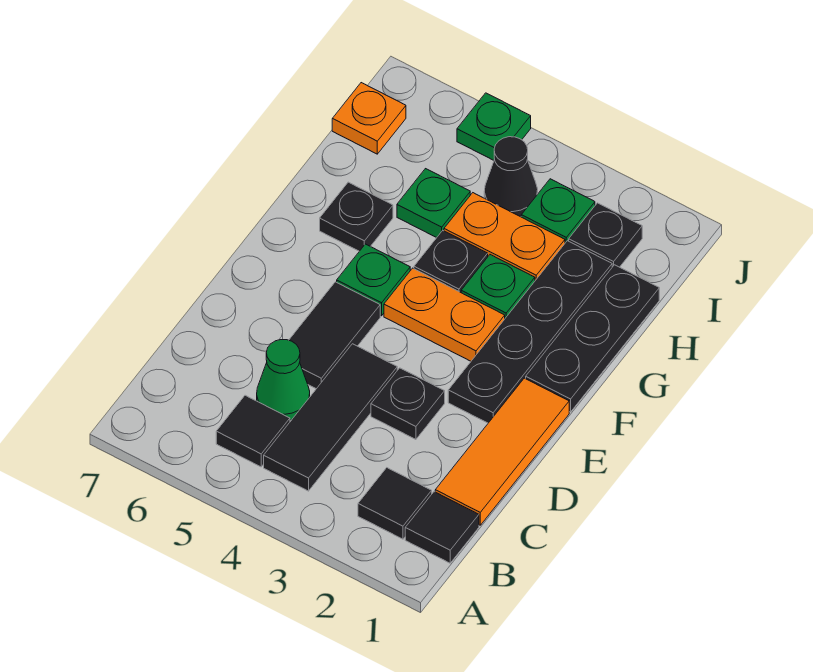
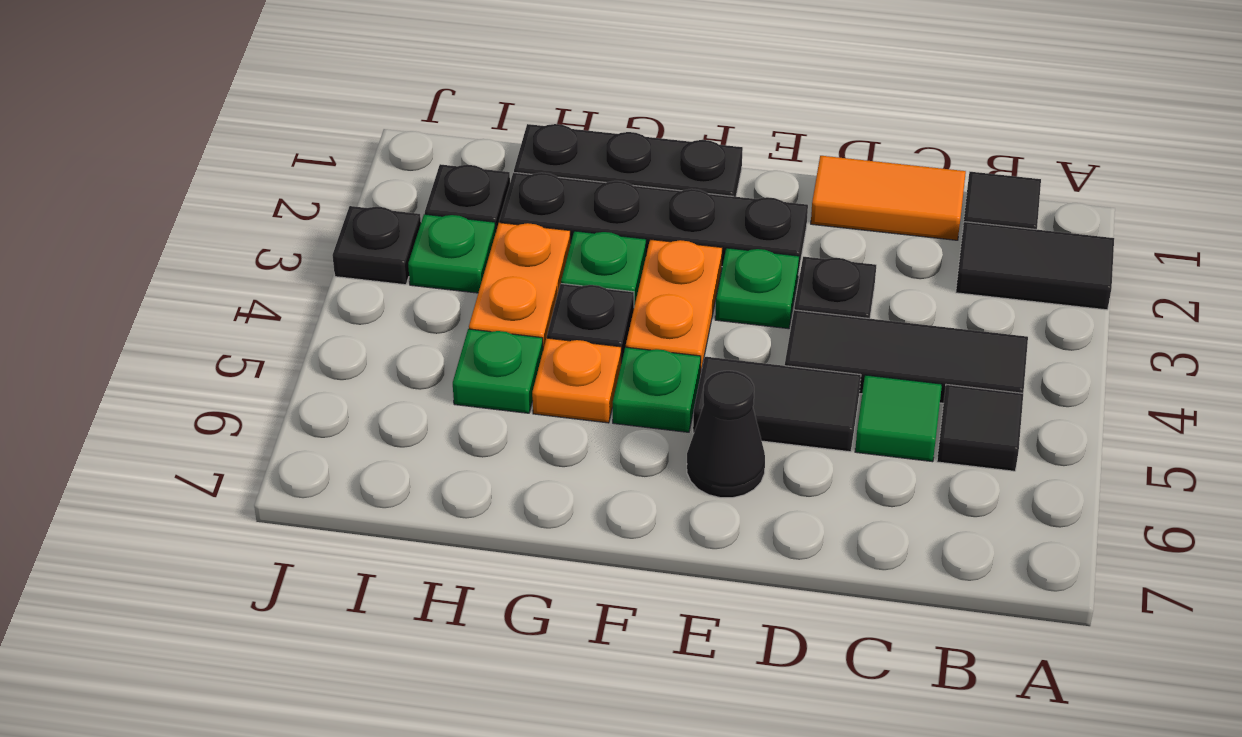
black tile B2 level 1 -> black tile A2:B2 level 1
orange tile C1:E1 level 1 -> orange tile C1:D1 level 1
green cone C5 level 1 -> green tile C5 level 1
black plate G6 level 1 -> black plate J3 level 1
black cone I4 level 1 -> black cone E6 level 1
orange plate I7 level 1 -> orange plate G5 level 1
green plate J5 level 1 -> green plate E3 level 1

